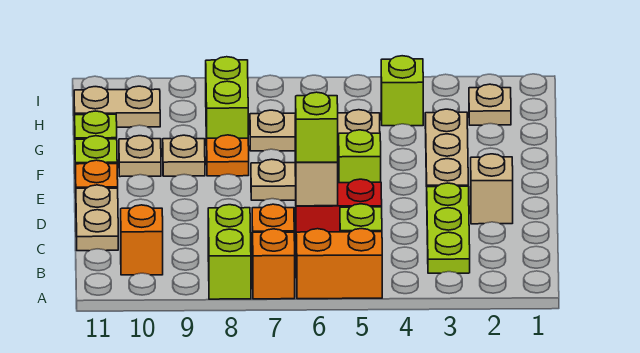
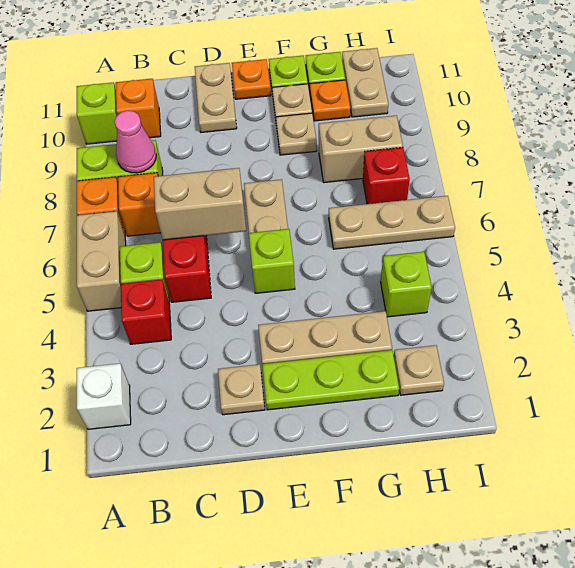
none -> white brick A2 level 1
orange brick A5:A6 level 1 -> tan brick A5:A6 level 1
lime plate B3:D3 level 1 -> lime plate E2:G2 level 1
none -> red brick B4 level 1
none -> pink cone B8 level 2
lime brick C6 level 3 -> lime brick A10 level 1
tan plate C11:D11 level 1 -> tan plate D10:D11 level 1
tan brick D2 level 1 -> tan plate D2 level 1
orange plate F8 level 1 -> orange plate G10 level 1
tan plate G5:G7 level 1 -> tan plate G6:I6 level 1
lime brick G8:H8 level 1 -> tan brick G8:H8 level 1
none -> red brick H7 level 1

